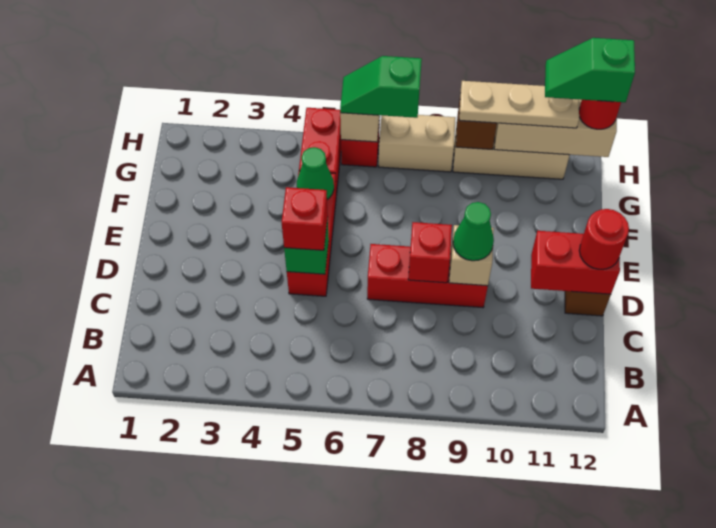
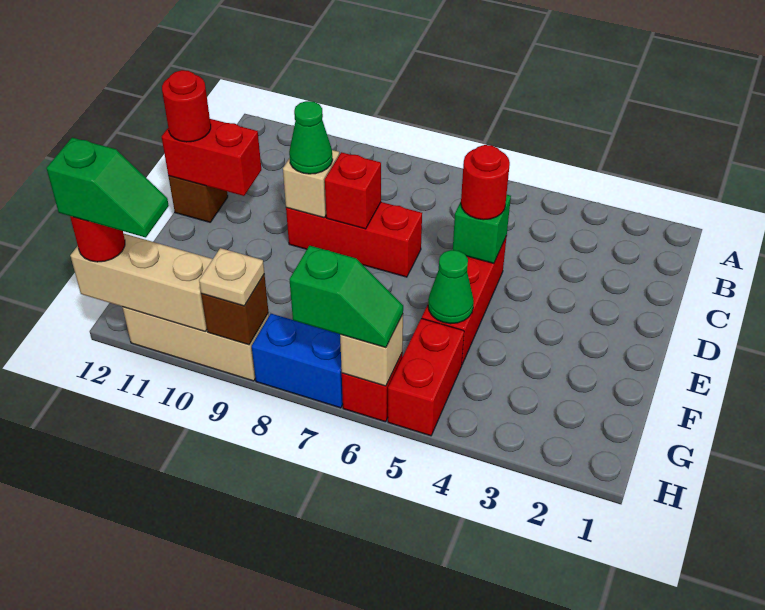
red brick D5 level 3 -> red round brick D5 level 3
tan brick H7:H8 level 1 -> blue brick H7:H8 level 1
tan plate H9:H11 level 3 -> tan plate H9 level 3

